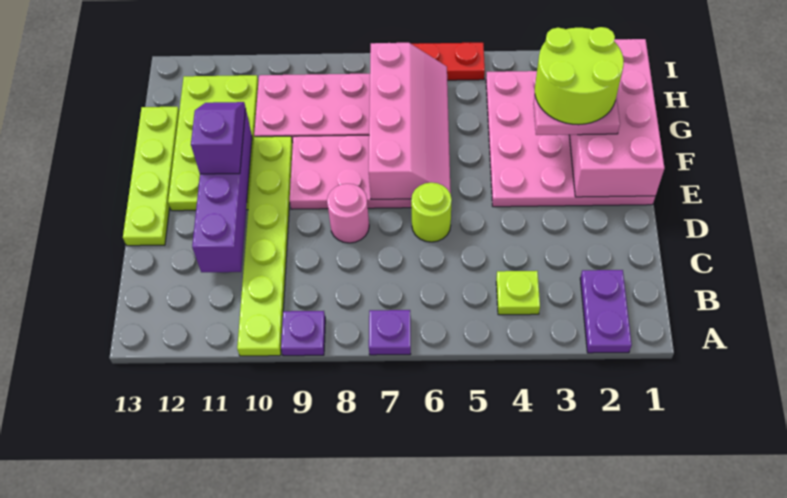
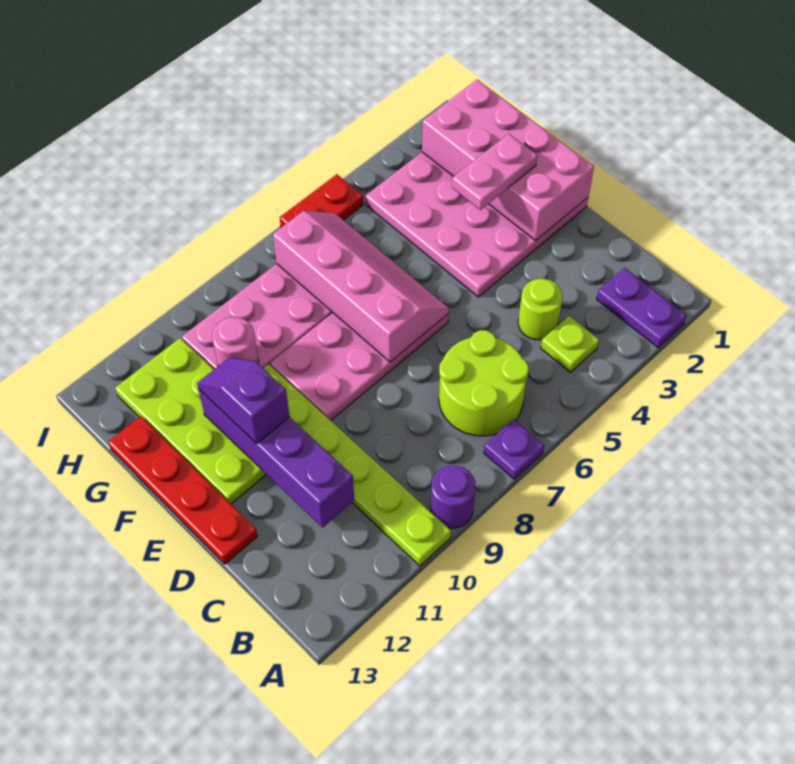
purple plate A9 level 1 -> purple round brick A9 level 1
lime round brick D6 level 1 -> lime round brick C4 level 1
pink round brick D8 level 1 -> pink round brick G10 level 2
lime plate D13:G13 level 1 -> red plate D13:G13 level 1
lime round brick F2:G3 level 4 -> lime round brick B6:C7 level 1

